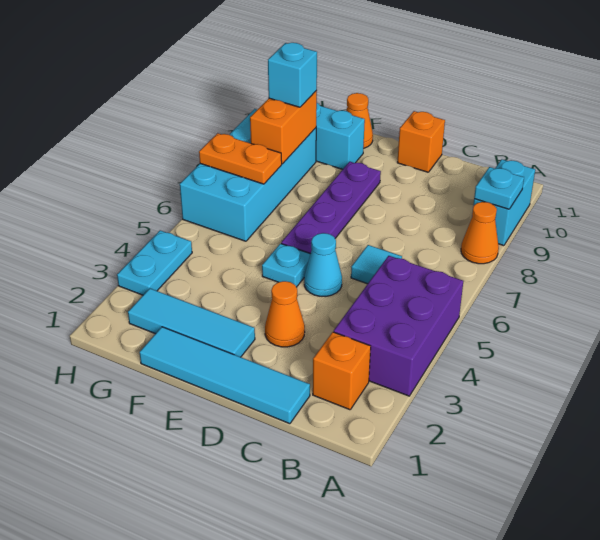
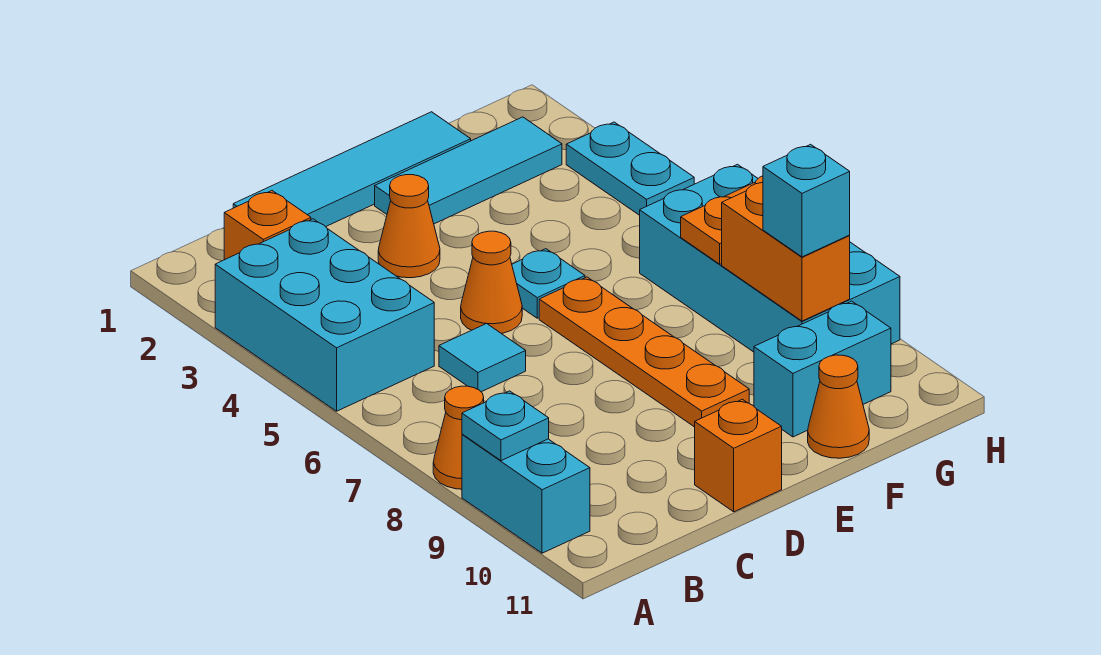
purple brick A3:B5 level 1 -> cyan brick A3:B5 level 1
cyan cone D5 level 1 -> orange cone D5 level 1
purple plate E6:E9 level 1 -> orange plate E6:E9 level 1

